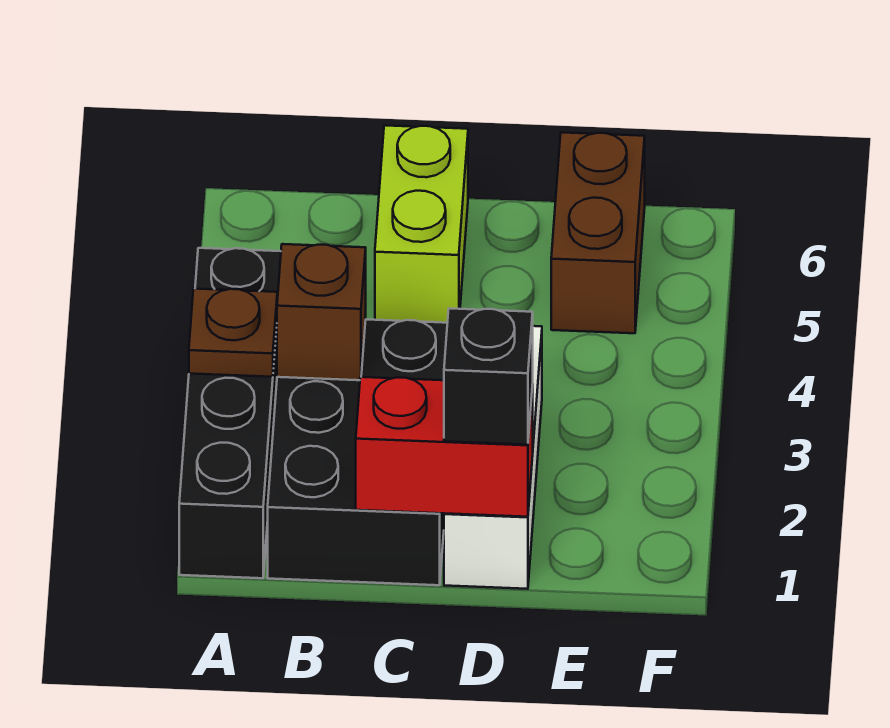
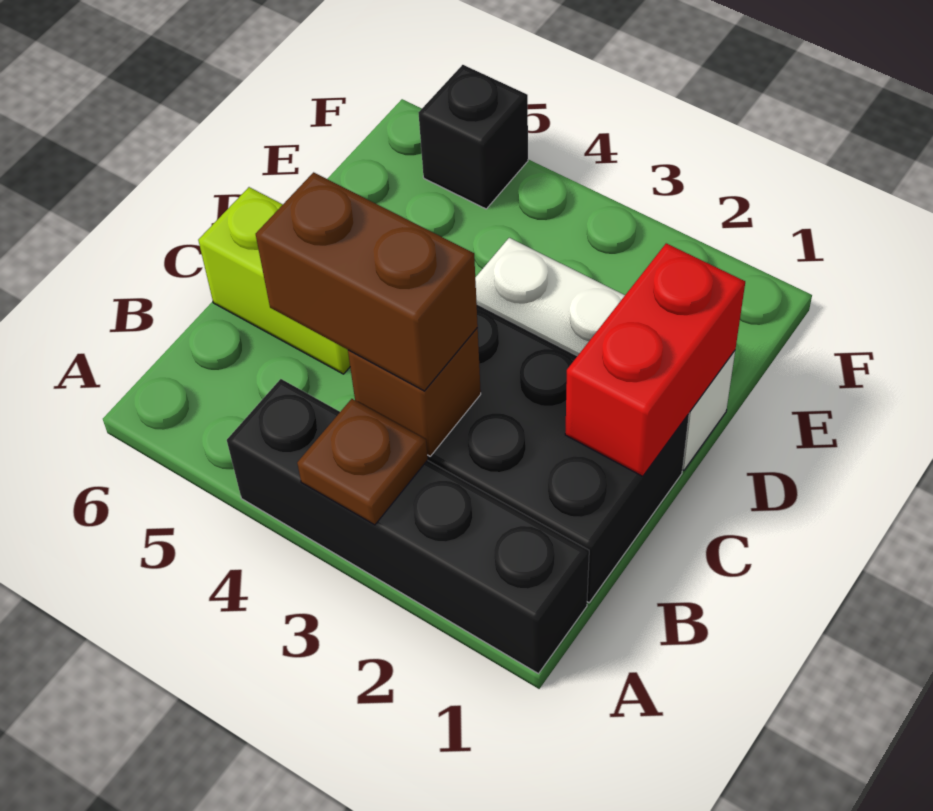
black brick D1 level 3 -> black brick F5 level 1
brown brick E5:E6 level 1 -> brown brick B3:B4 level 3

